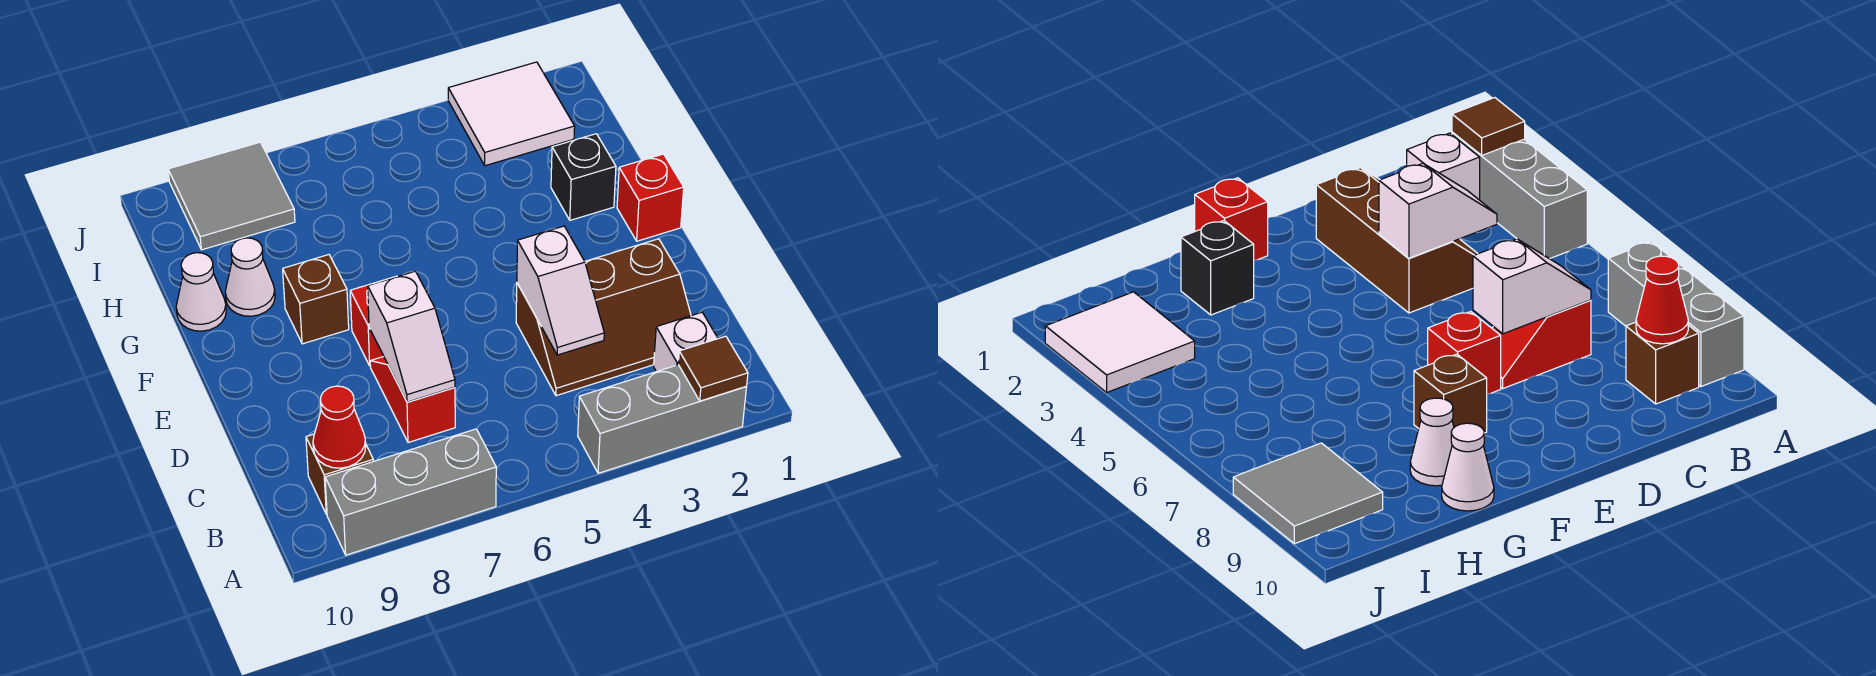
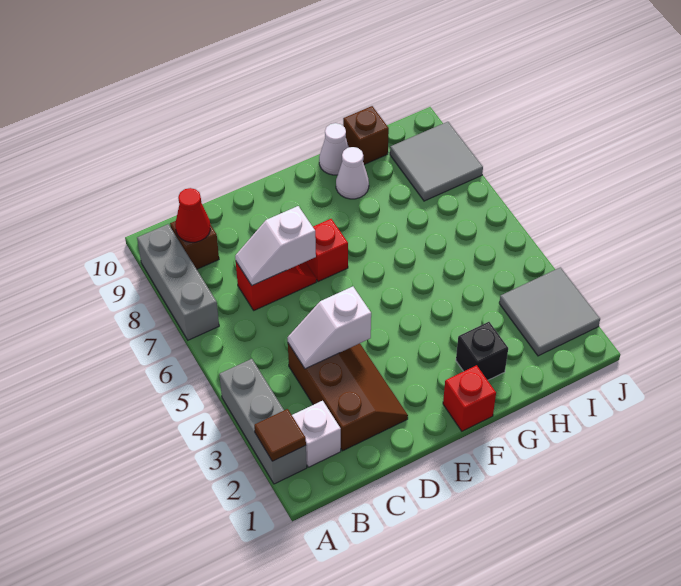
brown slope C2:D4 level 1 top D -> brown slope C2:D4 level 1 top C
brown brick F8 level 1 -> brown brick H10 level 1
white tile I2:J3 level 1 -> grey tile I2:J3 level 1

